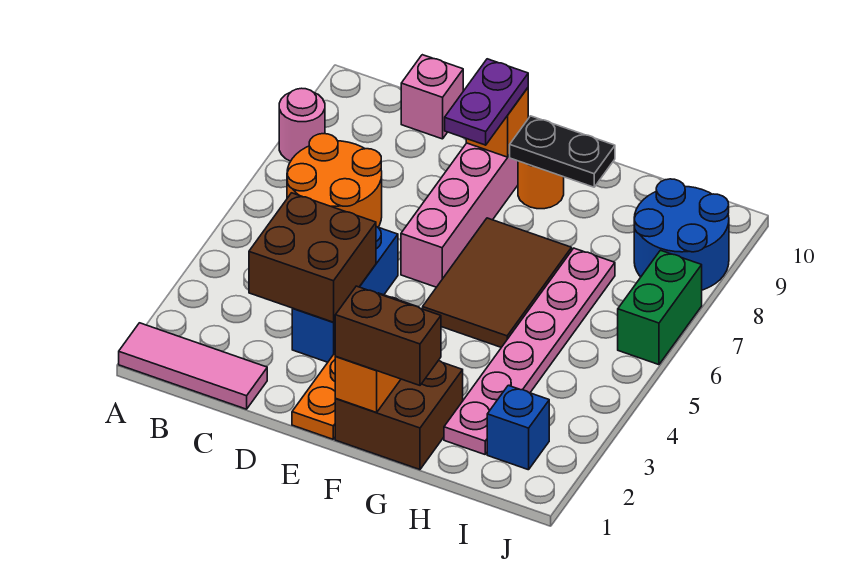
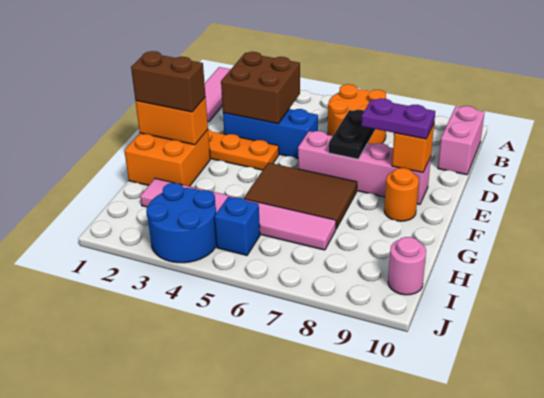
pink round brick A8 level 1 -> pink round brick I10 level 1
pink brick C10 level 1 -> pink brick B10:C10 level 1
brown brick F1:G2 level 1 -> orange brick F1:G2 level 1
brown brick F1:G1 level 3 -> brown brick F1:F2 level 3
black plate F9:G9 level 2 -> black plate D7:E7 level 2
pink plate H2:H7 level 1 -> pink tile H2:H7 level 1
blue brick I2 level 1 -> blue brick I5 level 1
blue round brick I8:J9 level 1 -> blue round brick I3:J4 level 1
green brick J6:J7 level 1 -> none

